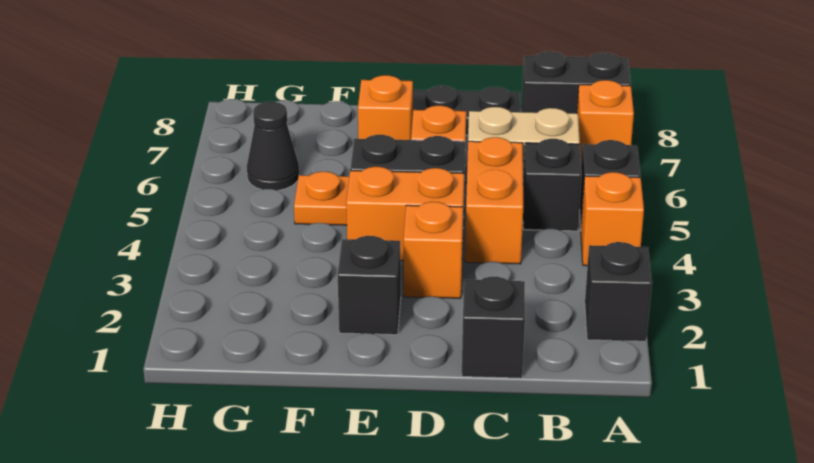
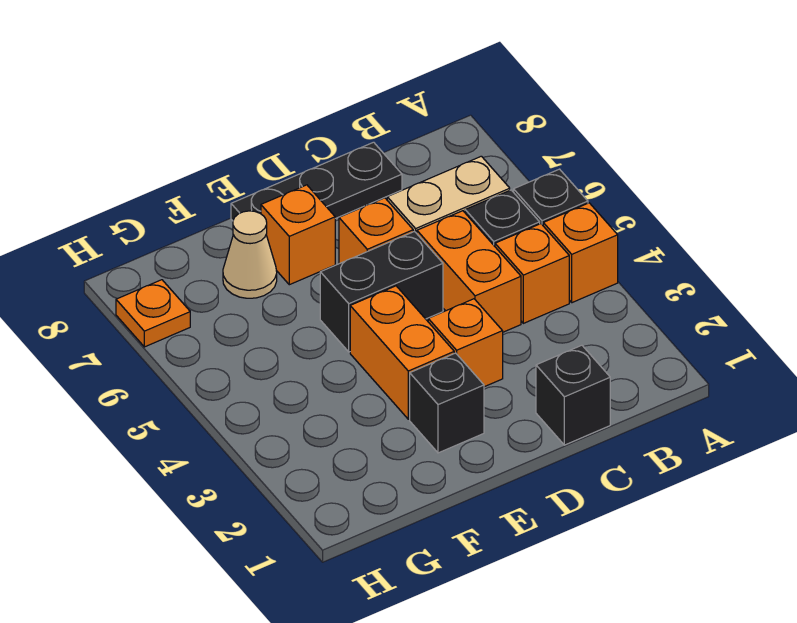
black brick A2 level 1 -> none
orange brick A7 level 1 -> orange brick B4 level 1
black brick A8:B8 level 1 -> none
orange brick D4:E4 level 1 -> orange brick E3:E4 level 1
orange plate F5 level 1 -> orange plate H7 level 1
none -> tan cone F7 level 1
black cone G6 level 1 -> none

